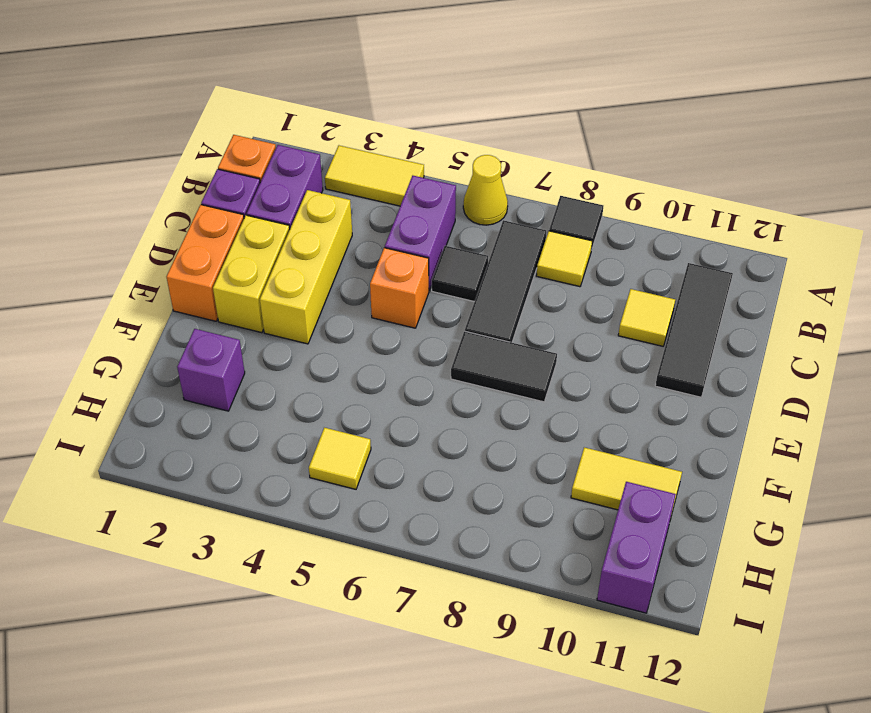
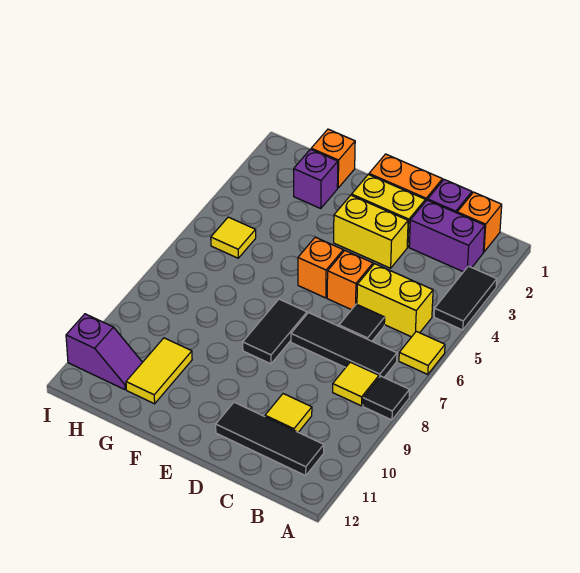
yellow tile A3:A4 level 1 -> black tile A3:A4 level 1
yellow cone A6 level 1 -> yellow tile A6 level 1
purple brick B5:C5 level 1 -> yellow brick B5:C5 level 1
yellow brick C3:E3 level 1 -> yellow brick D3:E3 level 1
none -> orange brick E5 level 1
none -> orange brick G1 level 1
purple brick H11:I11 level 1 -> purple slope H11:I11 level 1 top I

